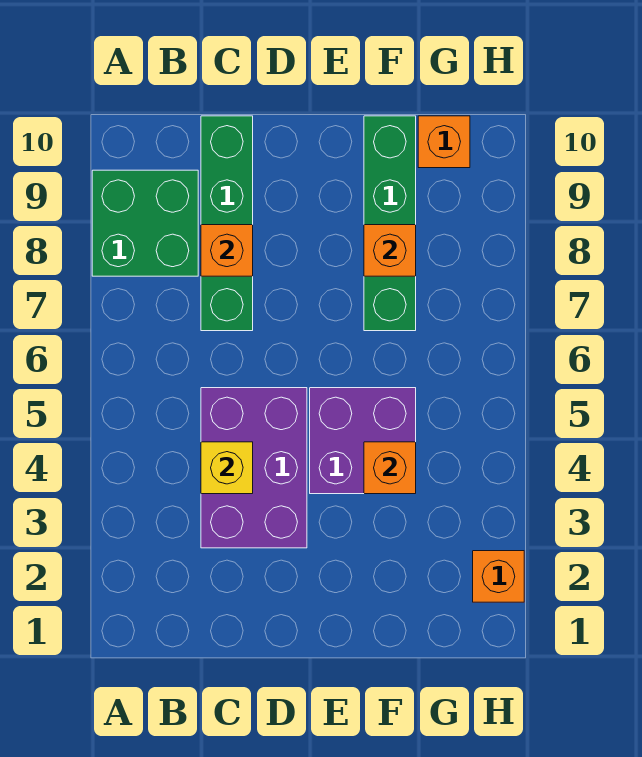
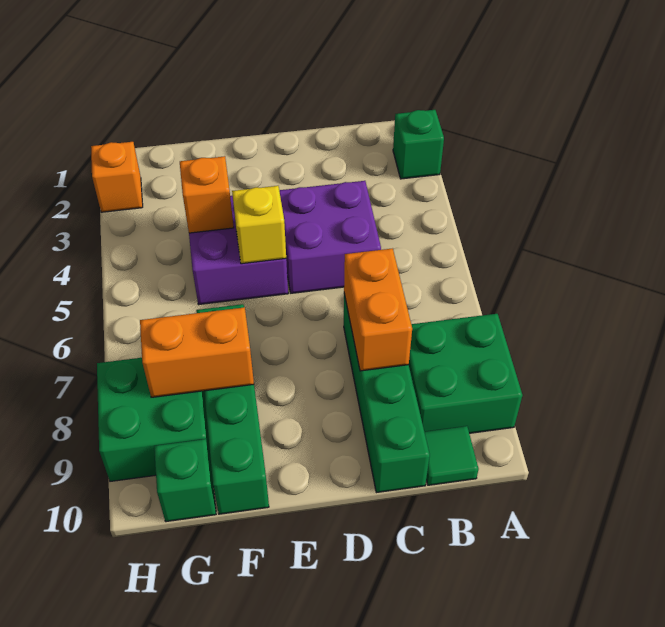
none -> green brick A2 level 1
none -> green tile B10 level 1
purple brick C3:D5 level 1 -> purple brick C4:D5 level 1
yellow brick C4 level 2 -> yellow brick E5 level 2
orange brick C8 level 2 -> orange brick C7:C8 level 2
orange brick F8 level 2 -> orange brick F8:G8 level 2
none -> green brick G8:H9 level 1
orange brick G10 level 1 -> green brick G10 level 1

